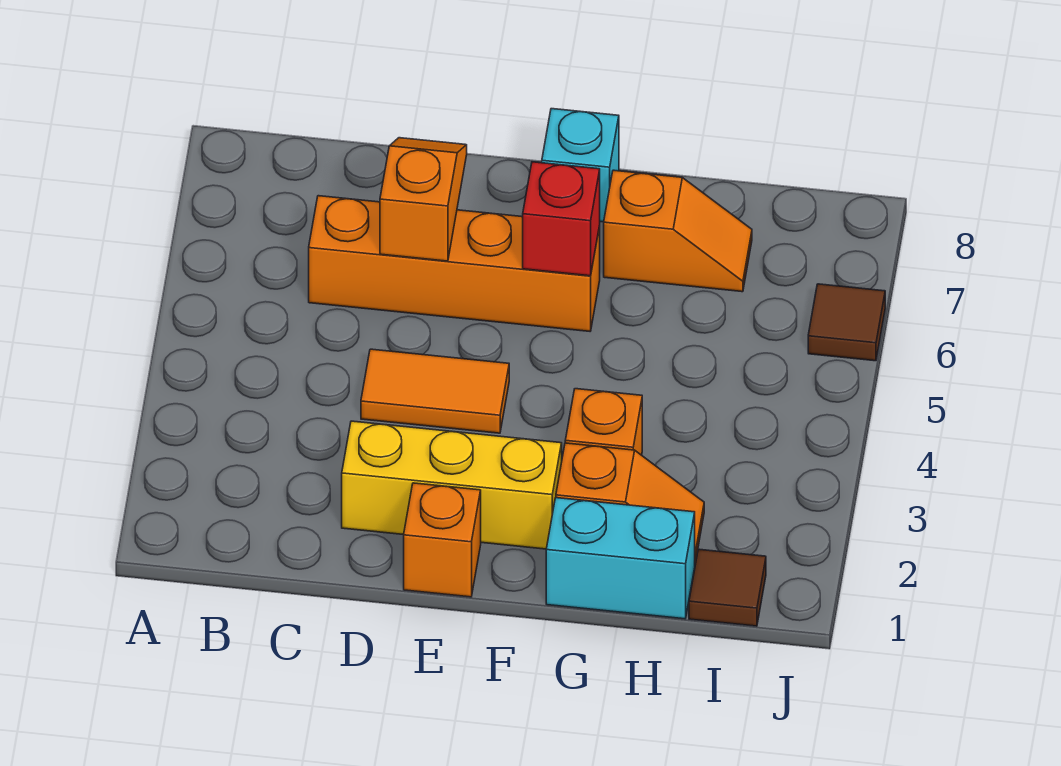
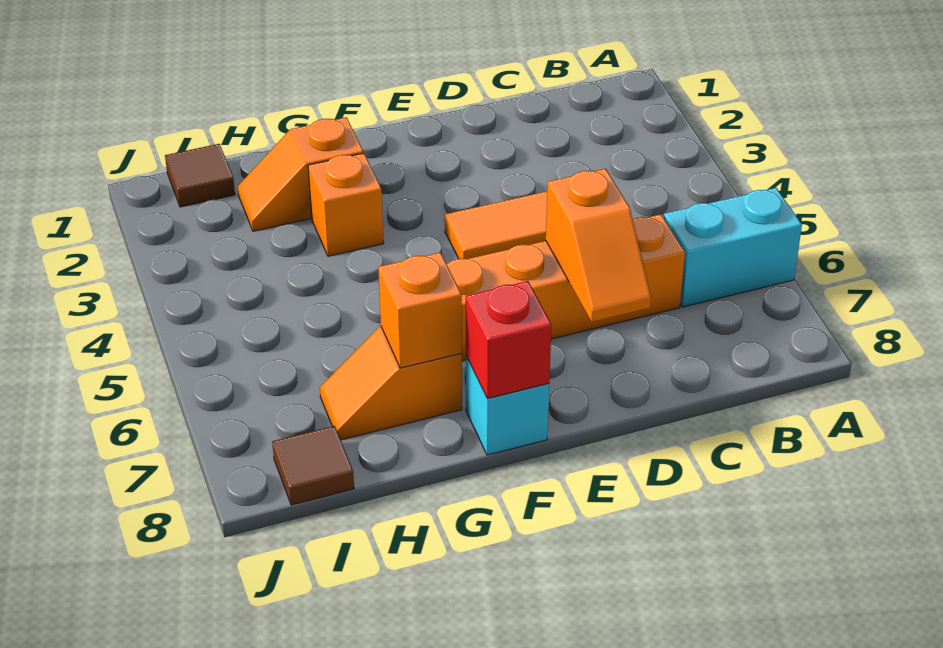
yellow brick D2:F2 level 1 -> none
orange brick E1 level 1 -> orange brick G7 level 2
red brick F6 level 2 -> red brick F8 level 2
cyan brick G1:H1 level 1 -> cyan brick A6:B6 level 1
brown tile J6 level 1 -> brown tile I8 level 1

